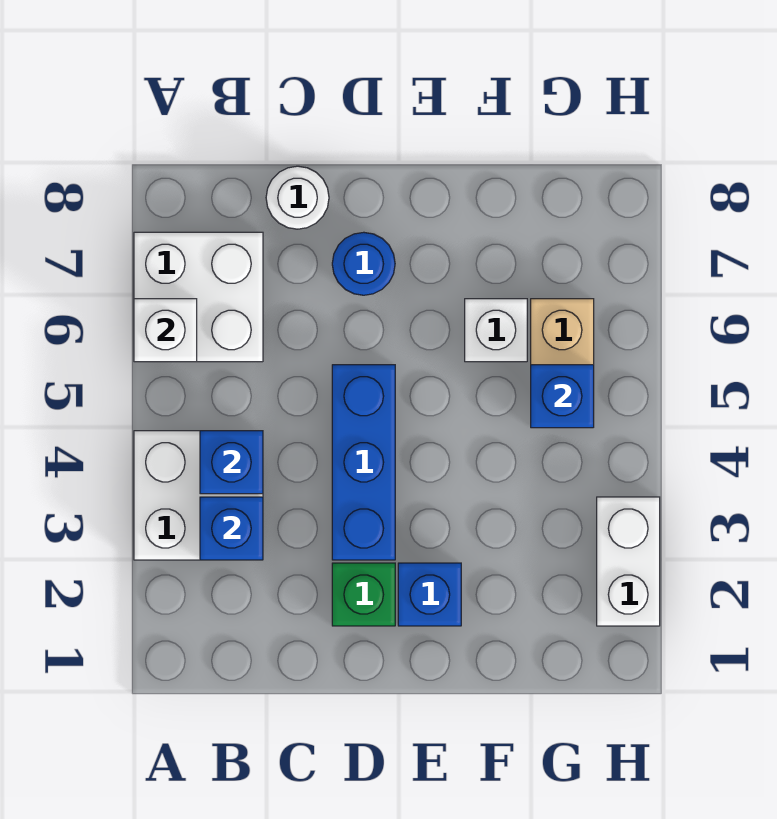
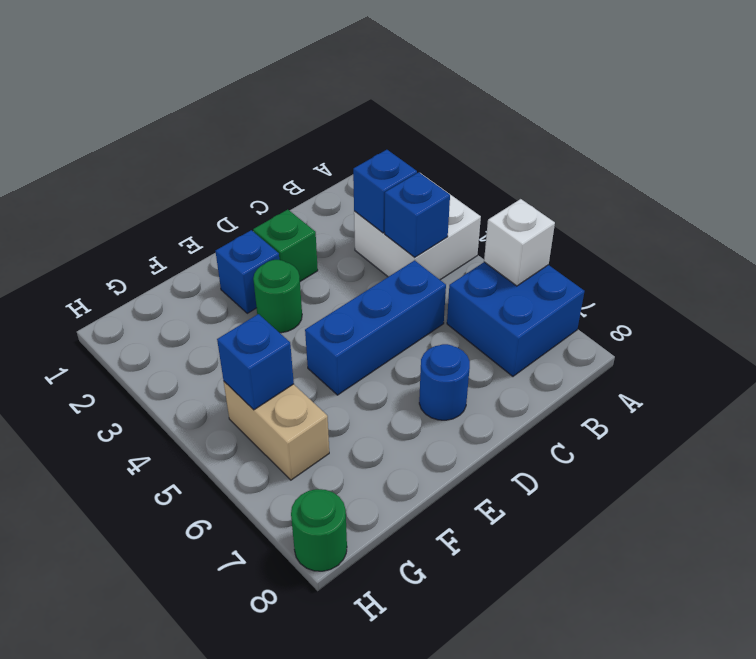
white brick A6:B7 level 1 -> blue brick A6:B7 level 1
white round brick C8 level 1 -> none
blue brick D3:D5 level 1 -> blue brick C5:E5 level 1
none -> green round brick E3 level 1
white brick F6 level 1 -> none
white brick H2:H3 level 1 -> none
none -> green round brick H8 level 1

